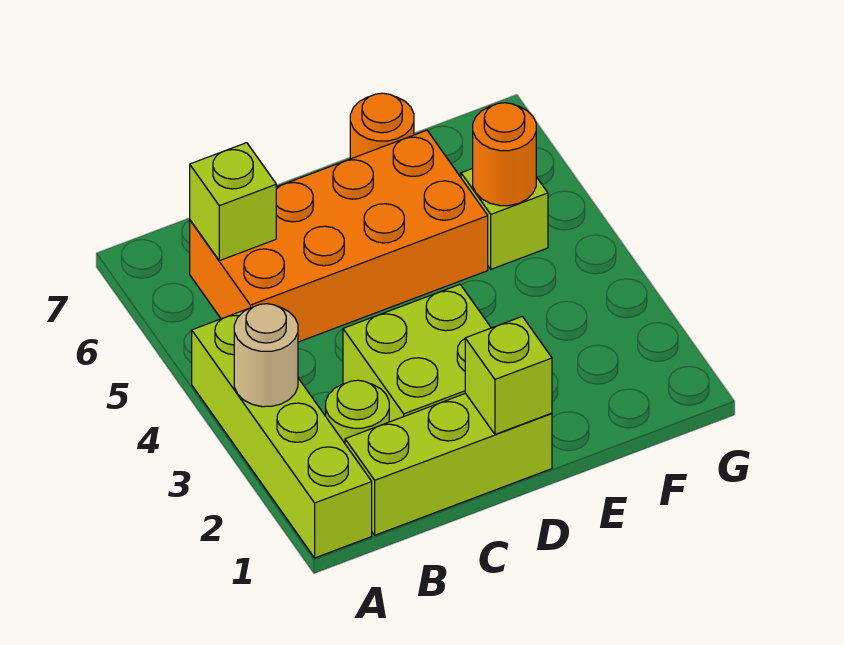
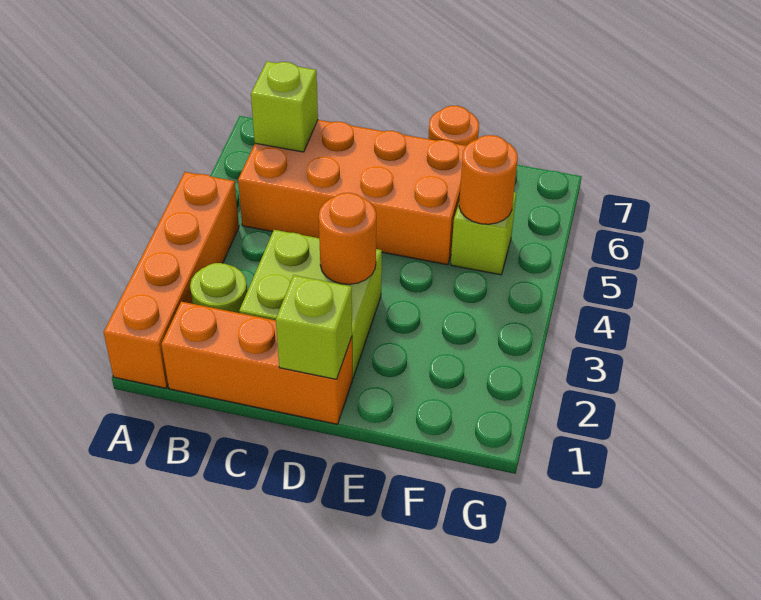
lime brick A1:A4 level 1 -> orange brick A1:A4 level 1
tan round brick A3 level 2 -> none
lime brick B1:D1 level 1 -> orange brick B1:D1 level 1
none -> orange round brick D3 level 2

